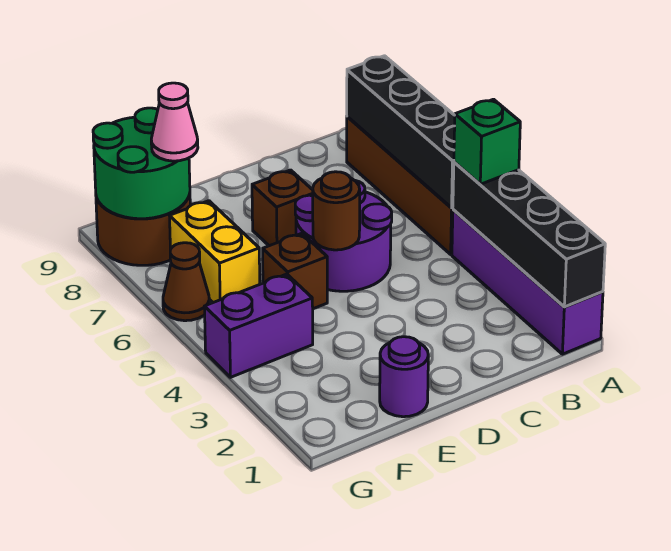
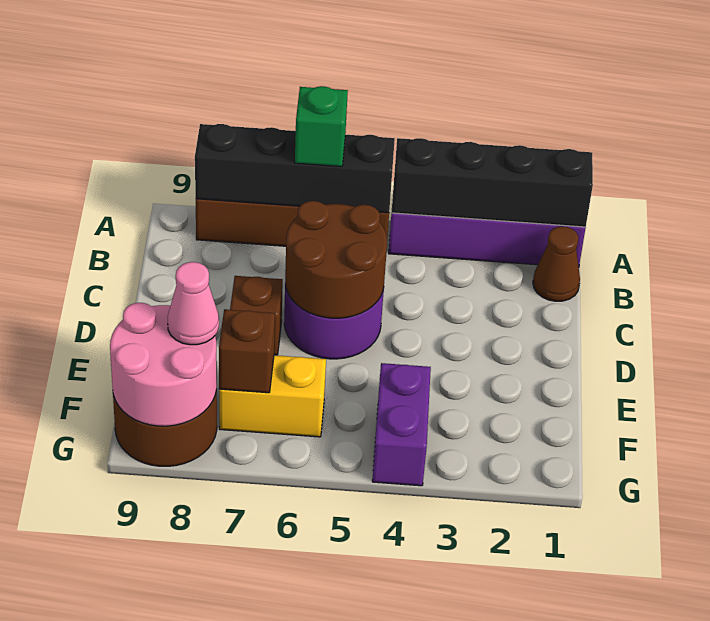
green brick A4 level 3 -> green brick A6 level 3
brown round brick D5 level 2 -> brown round brick C5:D6 level 2
purple round brick E1 level 1 -> none
brown brick E5 level 1 -> brown brick F7 level 2
green round brick F8:G9 level 2 -> pink round brick F8:G9 level 2
brown cone G6 level 1 -> brown cone B1 level 1

